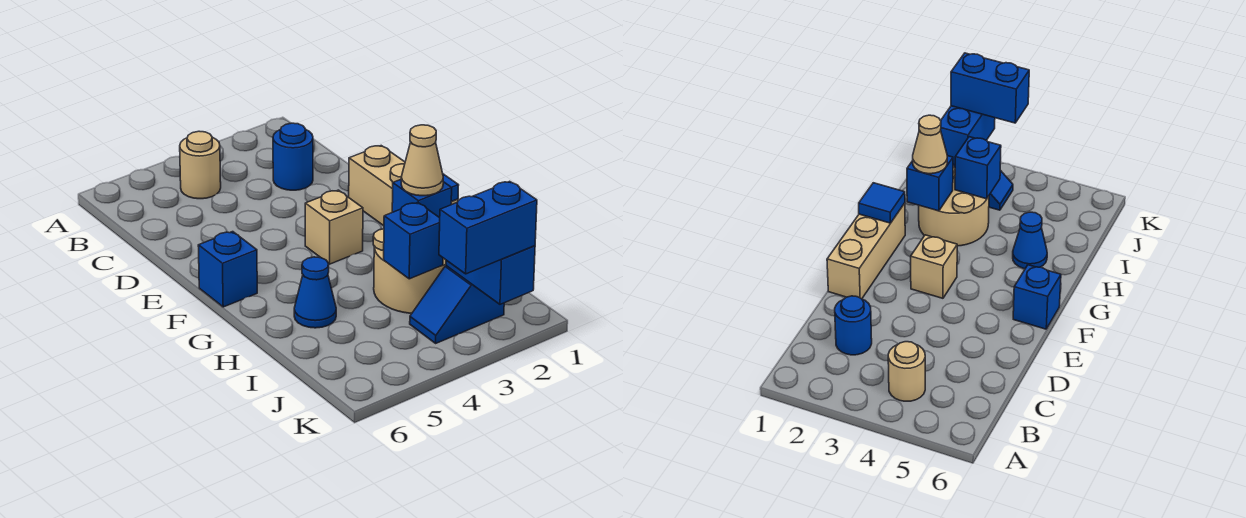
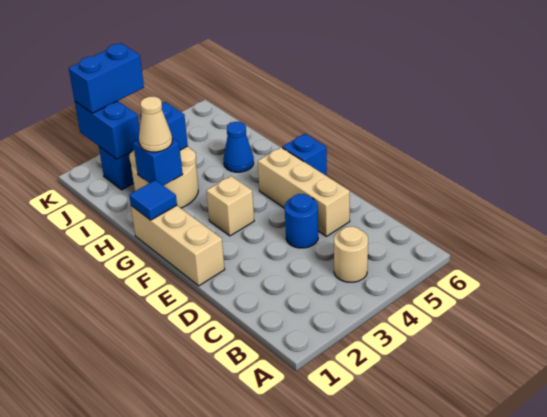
blue round brick C2 level 1 -> blue round brick D4 level 1
none -> tan brick D5:F5 level 1

